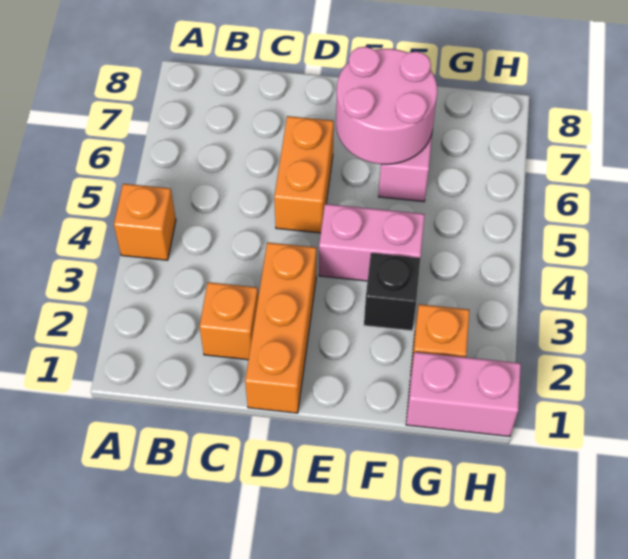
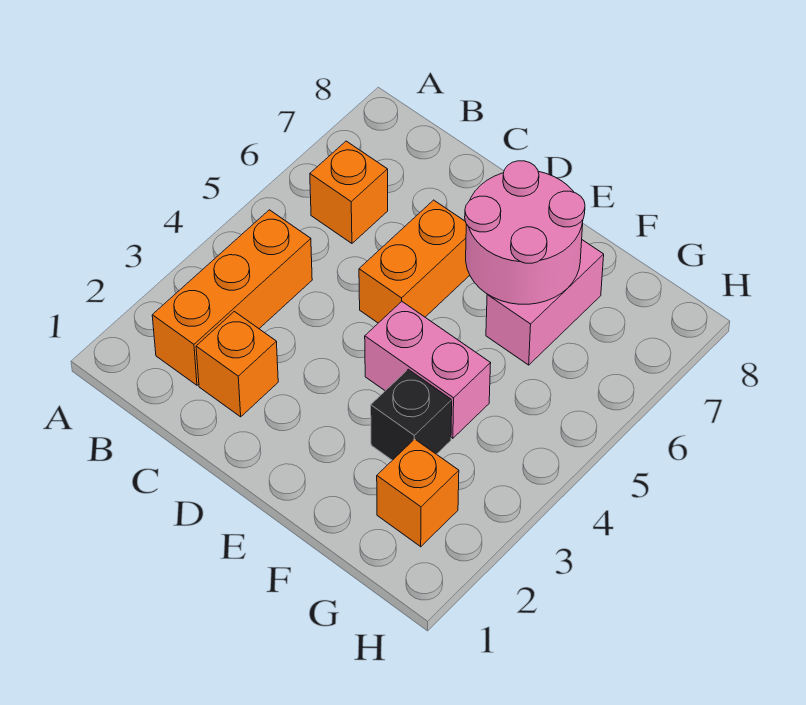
orange brick A4 level 1 -> orange brick B6 level 1
orange brick D1:D3 level 1 -> orange brick B2:B4 level 1
pink brick G1:H1 level 1 -> none

